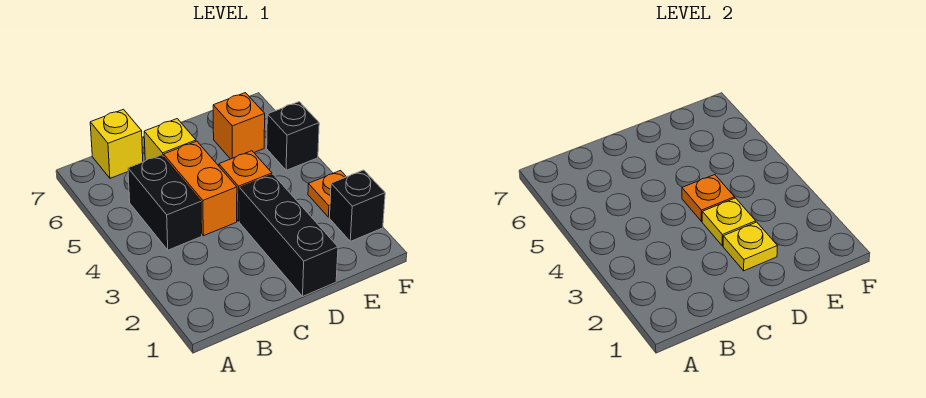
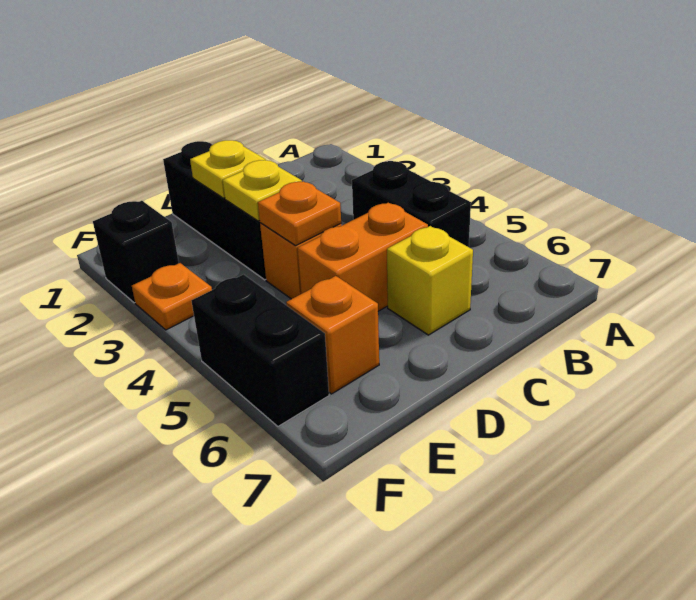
yellow brick B7 level 1 -> none
orange brick C4:C5 level 1 -> orange brick C5:D5 level 1
black brick F5 level 1 -> black brick F5:F6 level 1

